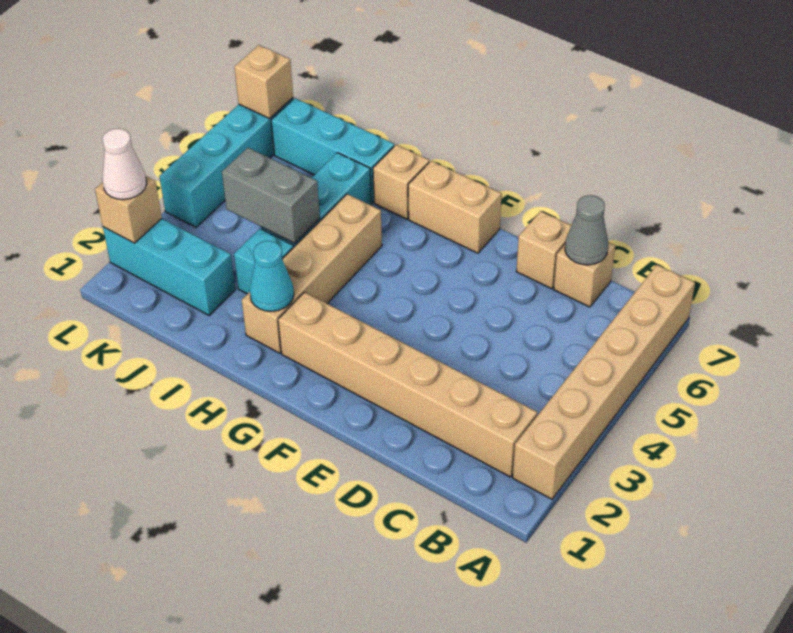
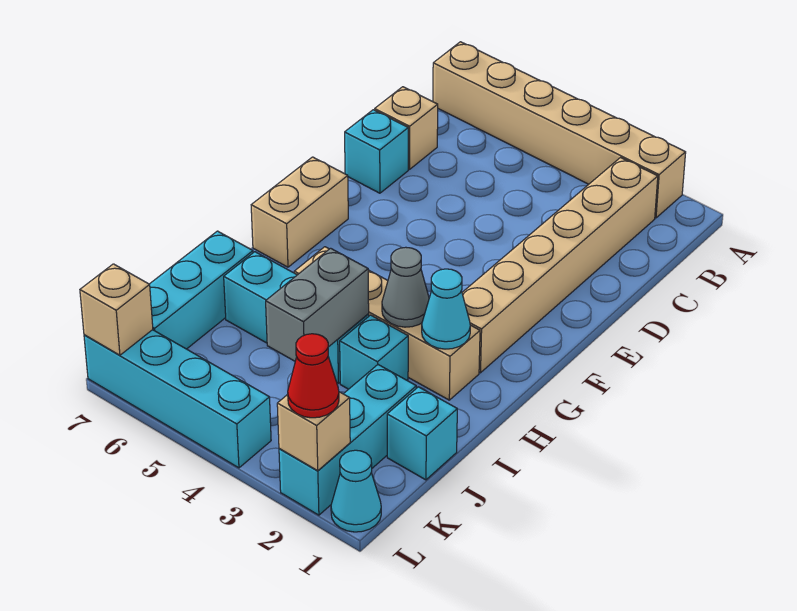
grey cone C7 level 2 -> grey cone H3 level 2
tan brick D7 level 1 -> cyan brick D7 level 1
tan brick H7 level 1 -> none
none -> cyan brick J1 level 1
none -> cyan cone L1 level 1
white cone L2 level 3 -> red cone L2 level 3

